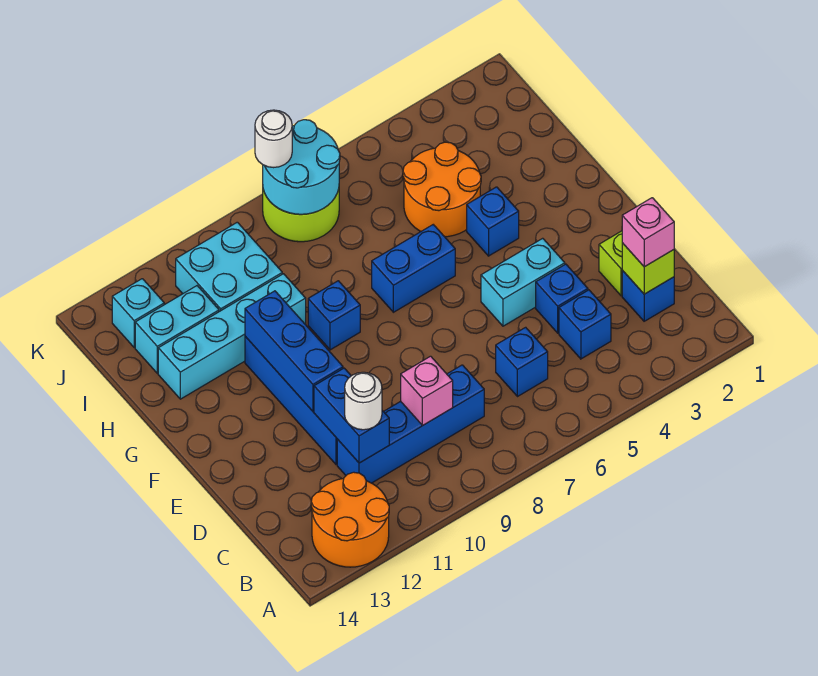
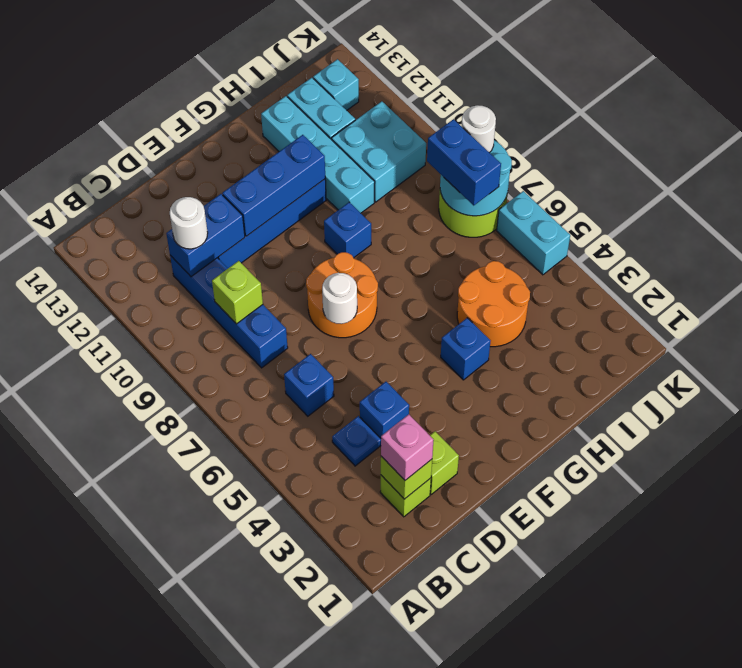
orange round brick A12:B13 level 1 -> orange round brick E7:F8 level 1
blue brick C2 level 1 -> lime brick C2 level 1
blue brick C4 level 1 -> blue plate C4 level 1
pink brick C9 level 2 -> lime brick C9 level 2
cyan brick E4:E5 level 1 -> cyan brick K5:K6 level 1
none -> white round brick E7 level 2
blue brick G6:G7 level 1 -> blue brick J7:J8 level 3

